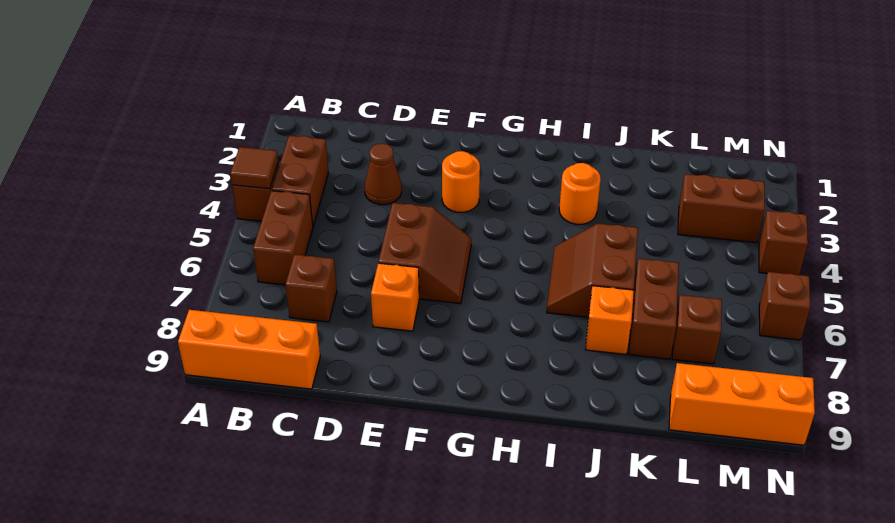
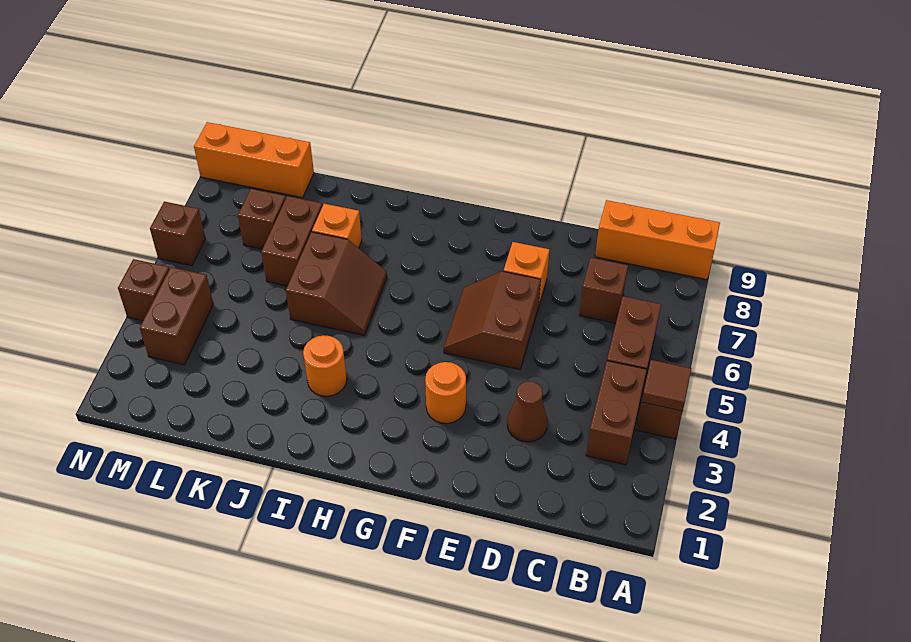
brown brick L3:M3 level 1 -> brown brick M3:M4 level 1

